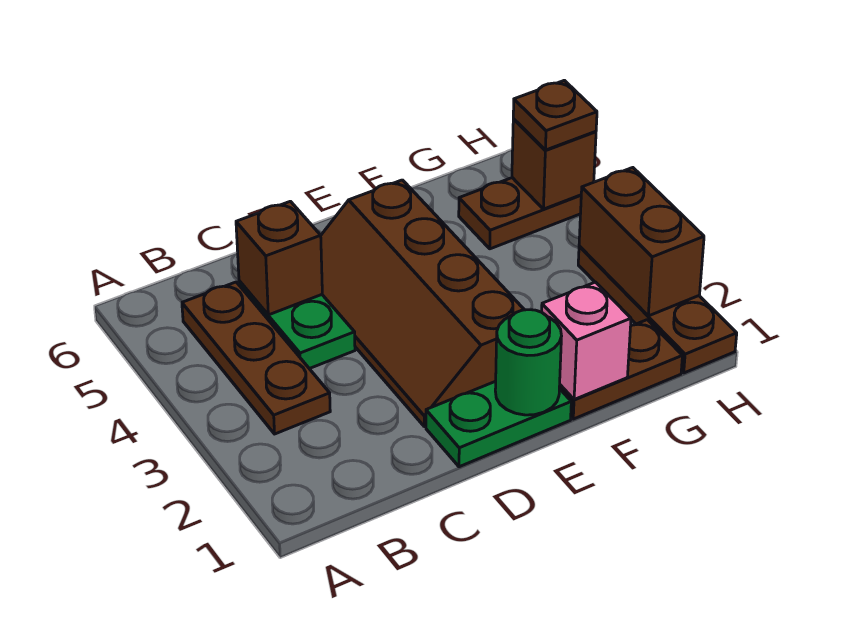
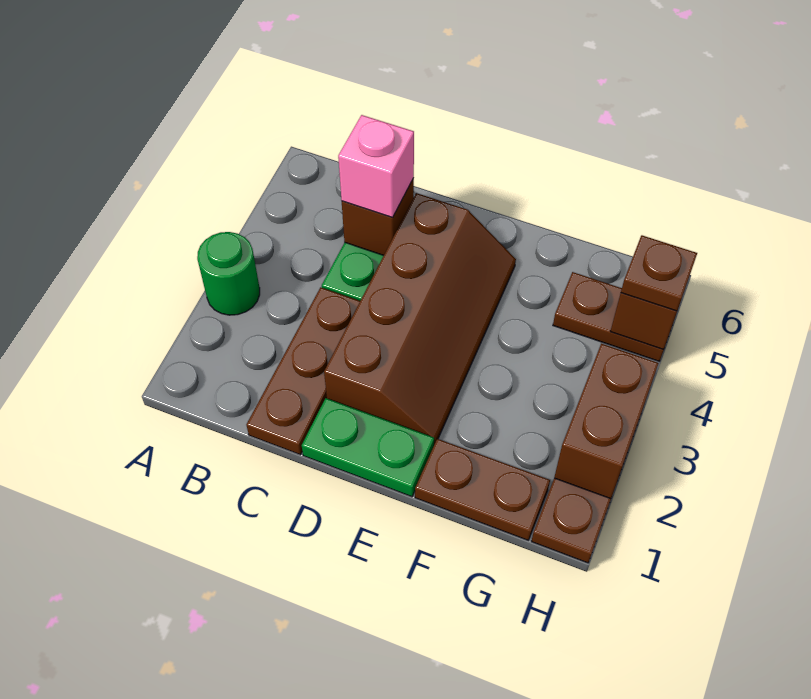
brown plate B3:B5 level 1 -> brown plate C1:C3 level 1
brown slope D2:E5 level 1 top E -> brown slope D2:E5 level 1 top D
green round brick E1 level 2 -> green round brick A3 level 1
pink brick F1 level 2 -> pink brick C5 level 3

